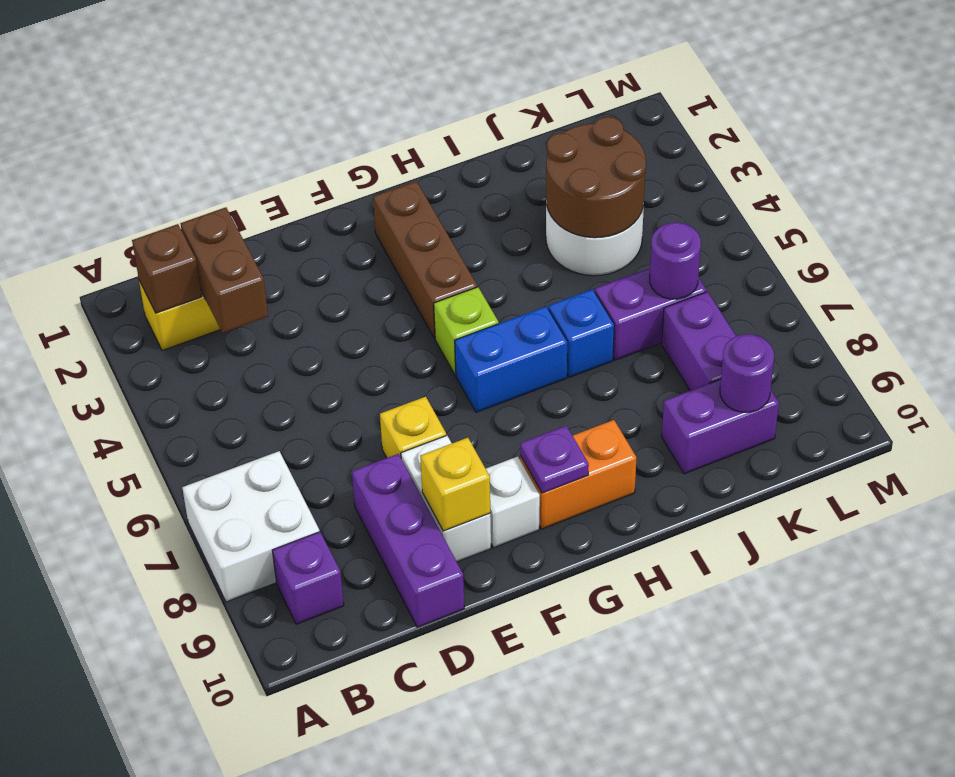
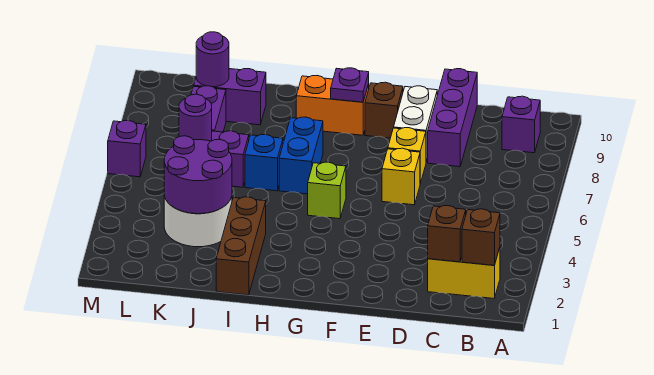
white brick A7:B8 level 1 -> none
brown brick C2:C3 level 2 -> brown brick C2 level 2
yellow brick E9 level 2 -> yellow brick E6 level 1
white brick F9 level 1 -> brown brick F9 level 1
brown brick G2:G4 level 1 -> brown brick I1:I3 level 1
blue brick G6:H6 level 1 -> blue brick H6:H7 level 1
brown round brick J3:K4 level 2 -> purple round brick J3:K4 level 2
none -> purple brick M6 level 1

